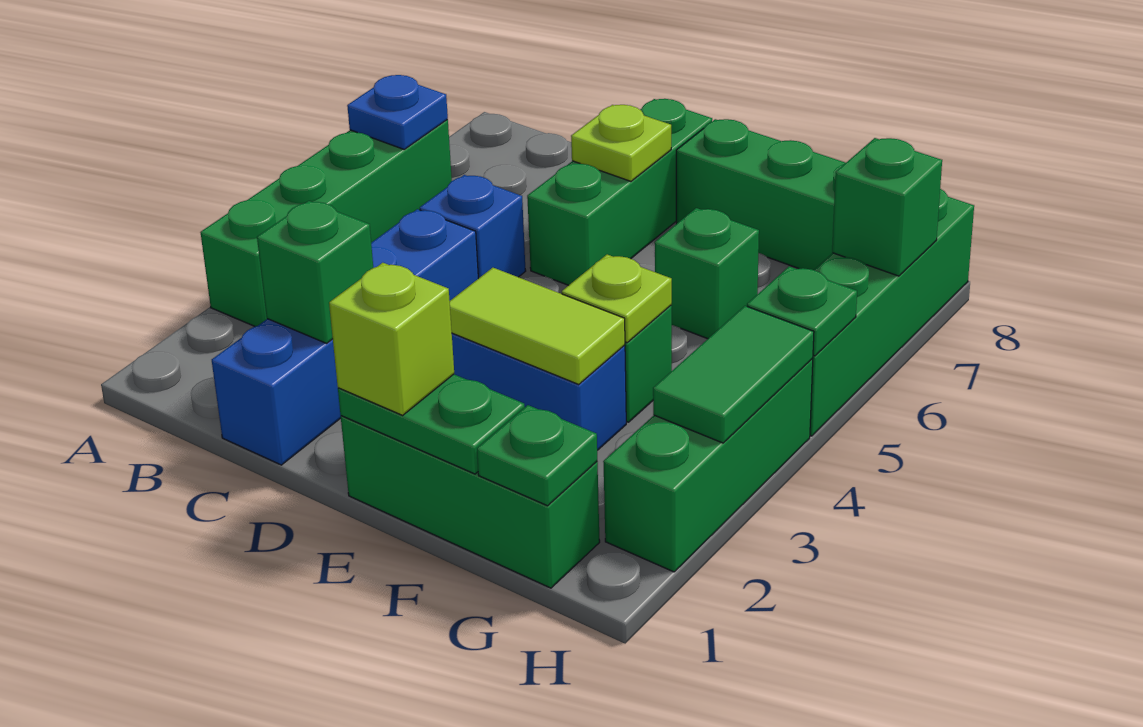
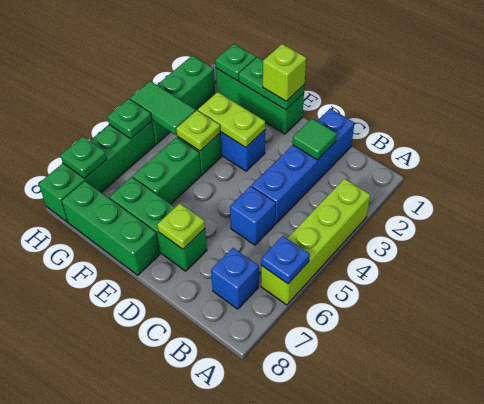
green brick A3:A6 level 1 -> lime brick A3:A6 level 1
none -> blue brick B7 level 1
green brick C2 level 2 -> green tile C2 level 2
green brick D6:D8 level 1 -> green brick D7:F7 level 1
lime tile E3:F3 level 2 -> lime plate E3:F3 level 2
green brick F6 level 1 -> green brick F5:F6 level 1
green tile H3:H4 level 2 -> green tile G4:H4 level 2
green brick H7 level 2 -> green plate H7 level 2

